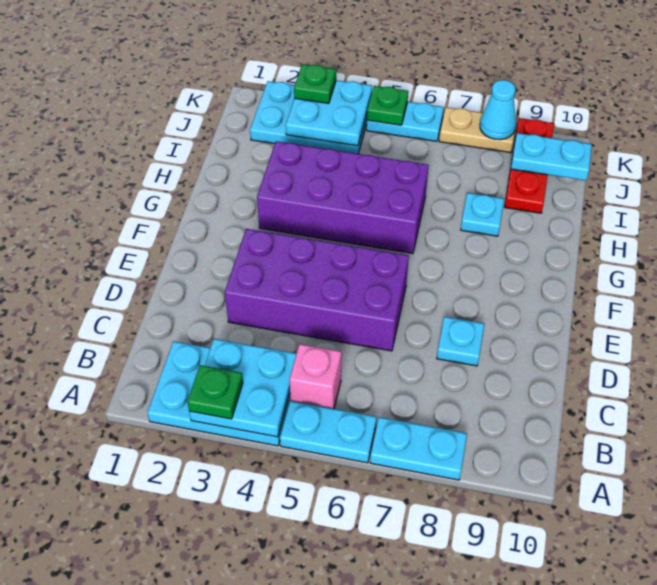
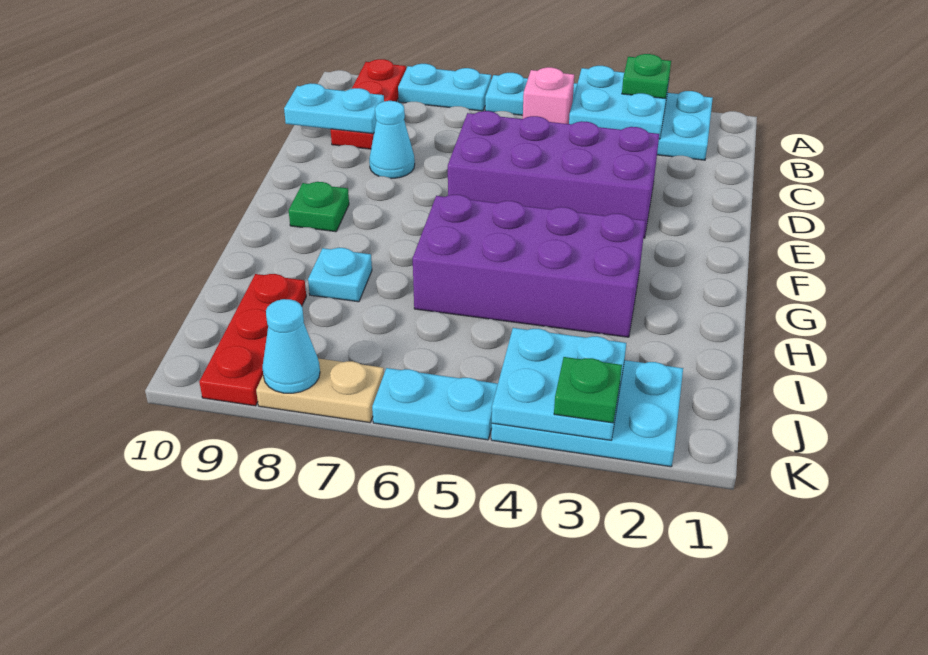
none -> red plate A9:C9 level 1
cyan plate D8 level 1 -> cyan cone D8 level 1
cyan plate J9:J10 level 2 -> cyan plate C9:C10 level 2
green plate K5 level 2 -> green plate F9 level 1

